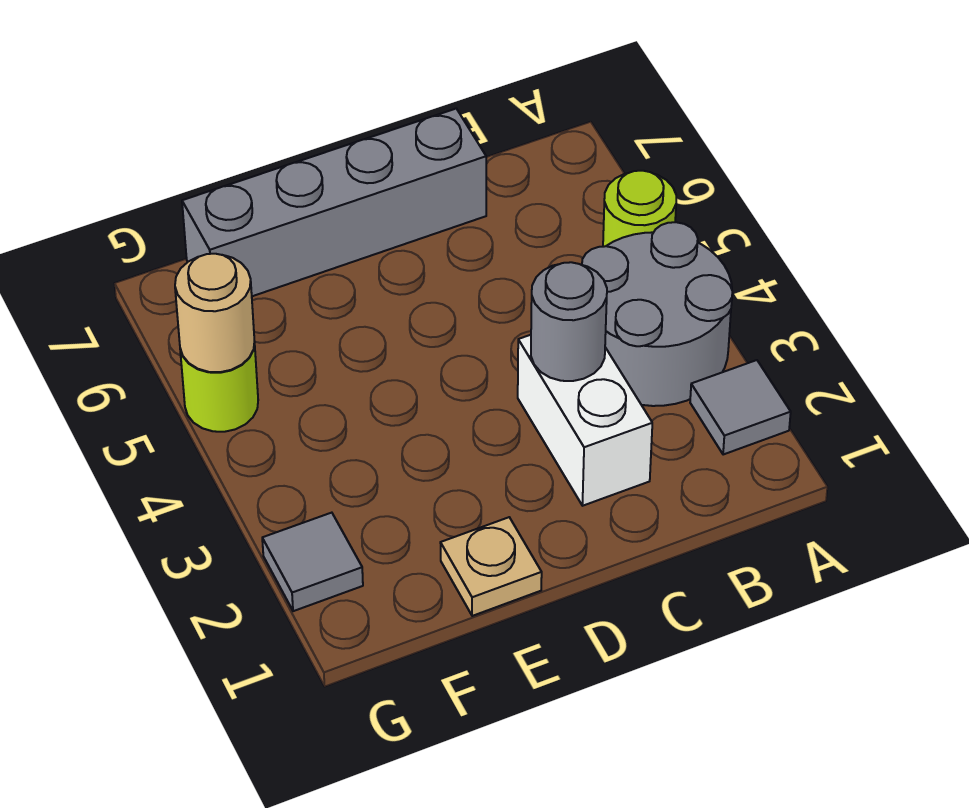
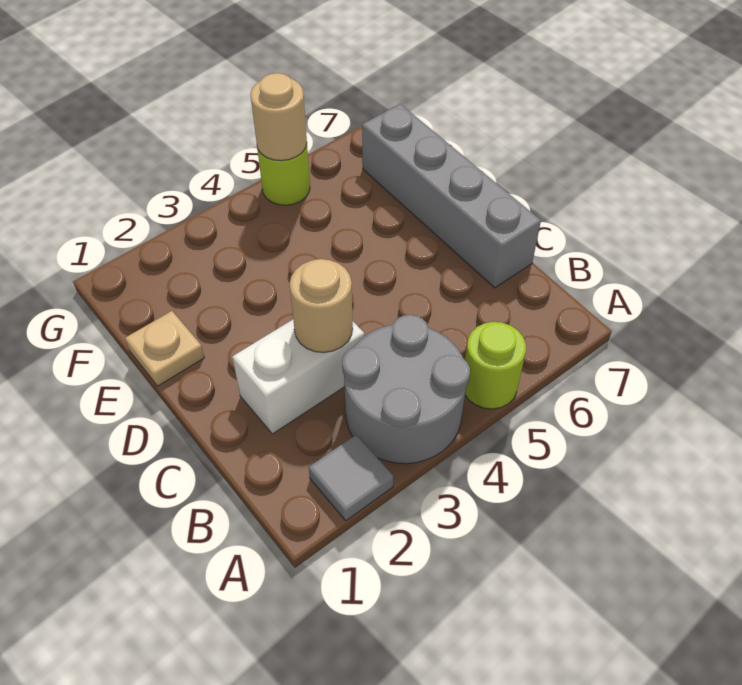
grey round brick C3 level 2 -> tan round brick C3 level 2
grey tile G2 level 1 -> none

